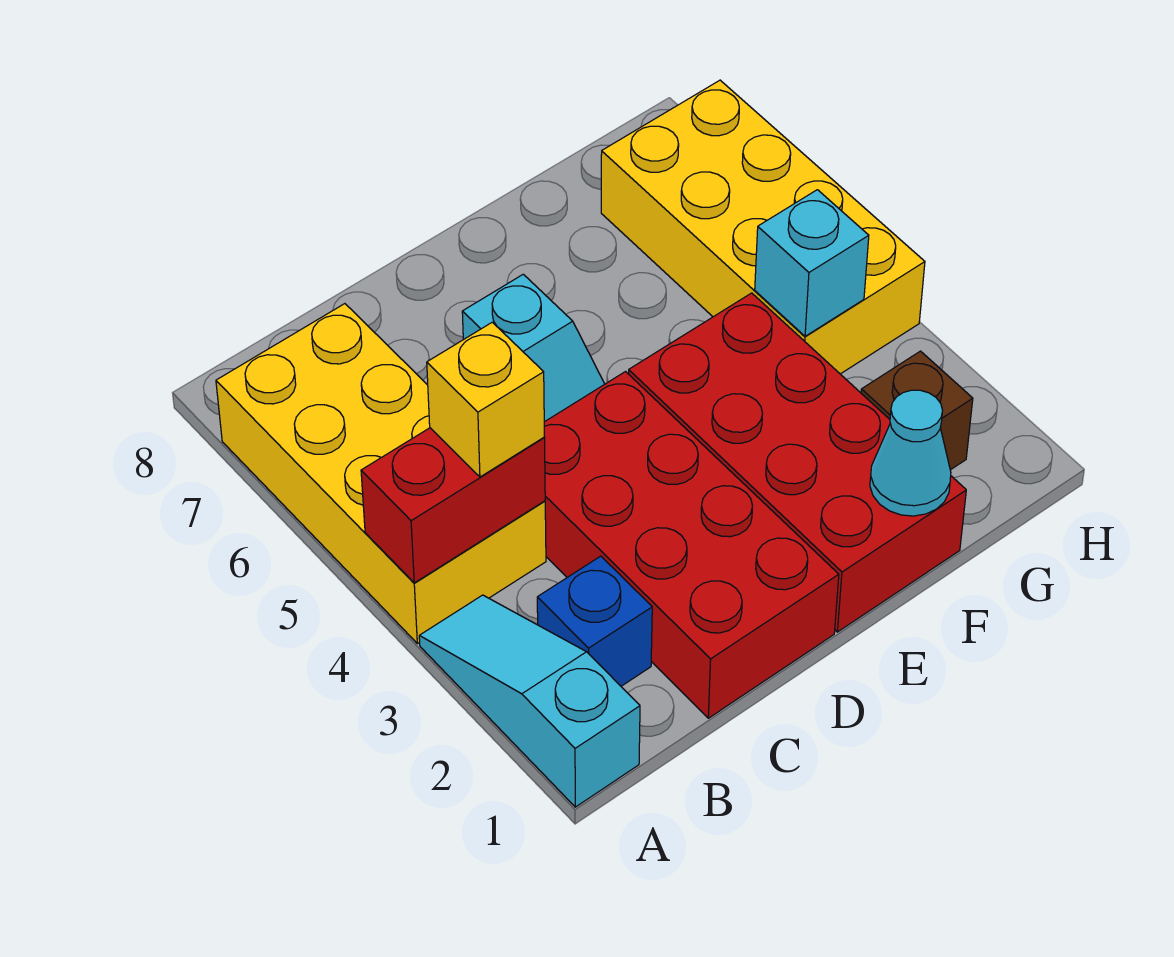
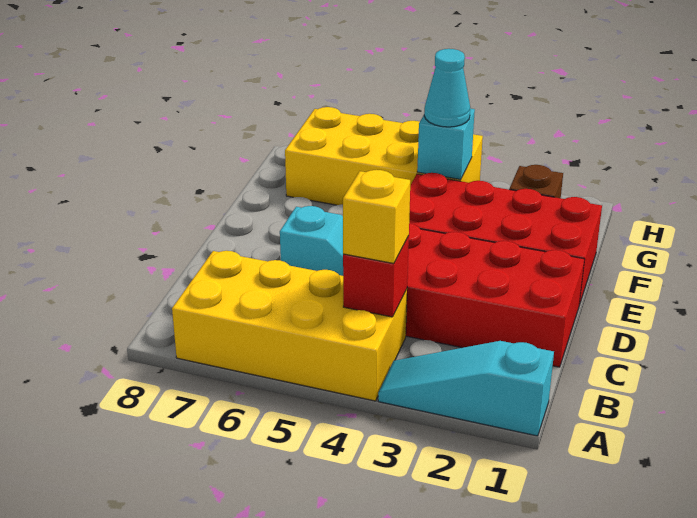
red brick A4:B4 level 2 -> red brick B4 level 2
blue brick B2 level 1 -> none
cyan cone F1 level 2 -> cyan cone G4 level 3

